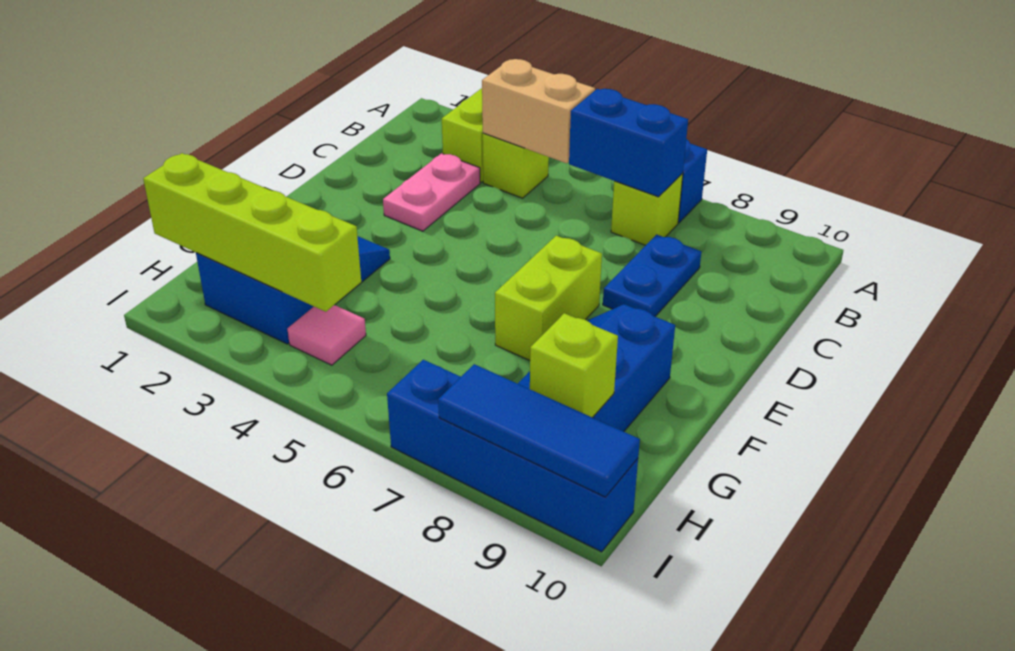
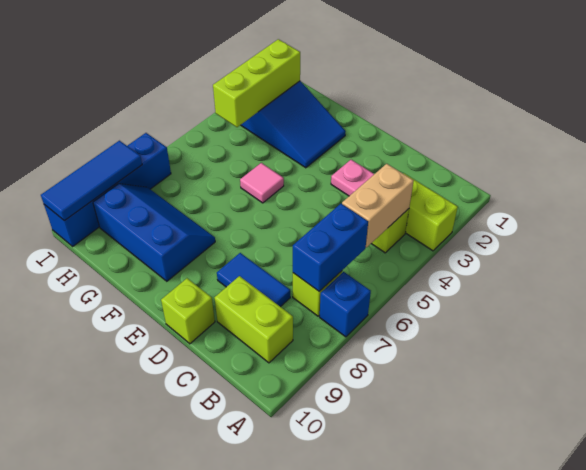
blue plate C8:D8 level 1 -> blue tile C8:D8 level 1
lime brick E7:F7 level 1 -> lime brick B9:C9 level 1
lime brick H1:H4 level 2 -> lime brick H2:H4 level 2
pink tile H4 level 1 -> pink tile F5 level 1
lime brick H9 level 2 -> lime brick D10 level 1

